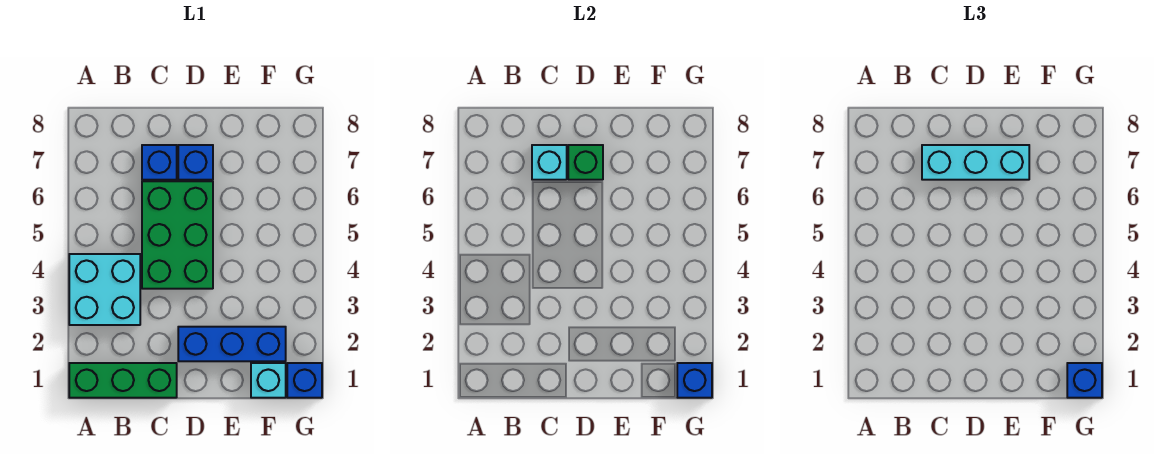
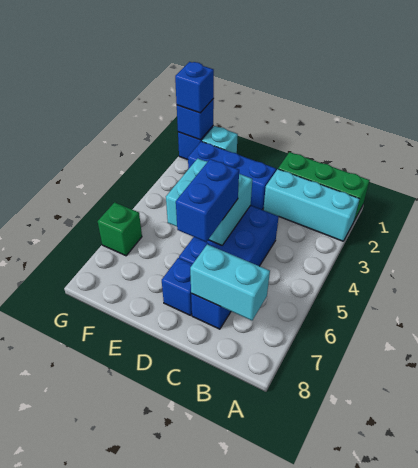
cyan brick A3:B4 level 1 -> cyan brick D4:E5 level 2
green brick C4:D6 level 1 -> blue brick C4:D6 level 1
cyan brick C7 level 2 -> cyan brick B7:C7 level 2
cyan brick C7:E7 level 3 -> cyan brick A2:C2 level 1
none -> blue brick D5:D6 level 3
green brick D7 level 2 -> green brick G6 level 1

